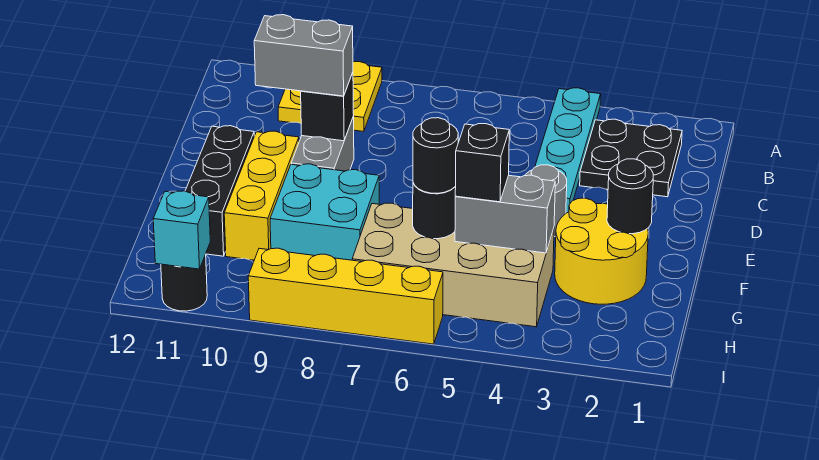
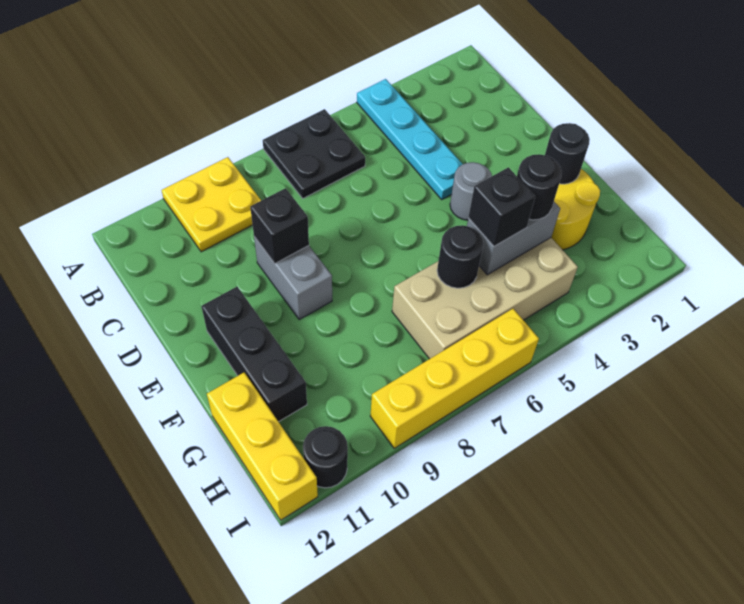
black plate B2:C3 level 1 -> black plate A6:B7 level 1
grey brick D9:D10 level 3 -> none
yellow brick E10:G10 level 1 -> yellow brick G12:I12 level 1
cyan brick F8:G9 level 1 -> none
black round brick G6 level 3 -> black round brick G4 level 3
cyan brick I11 level 2 -> none

